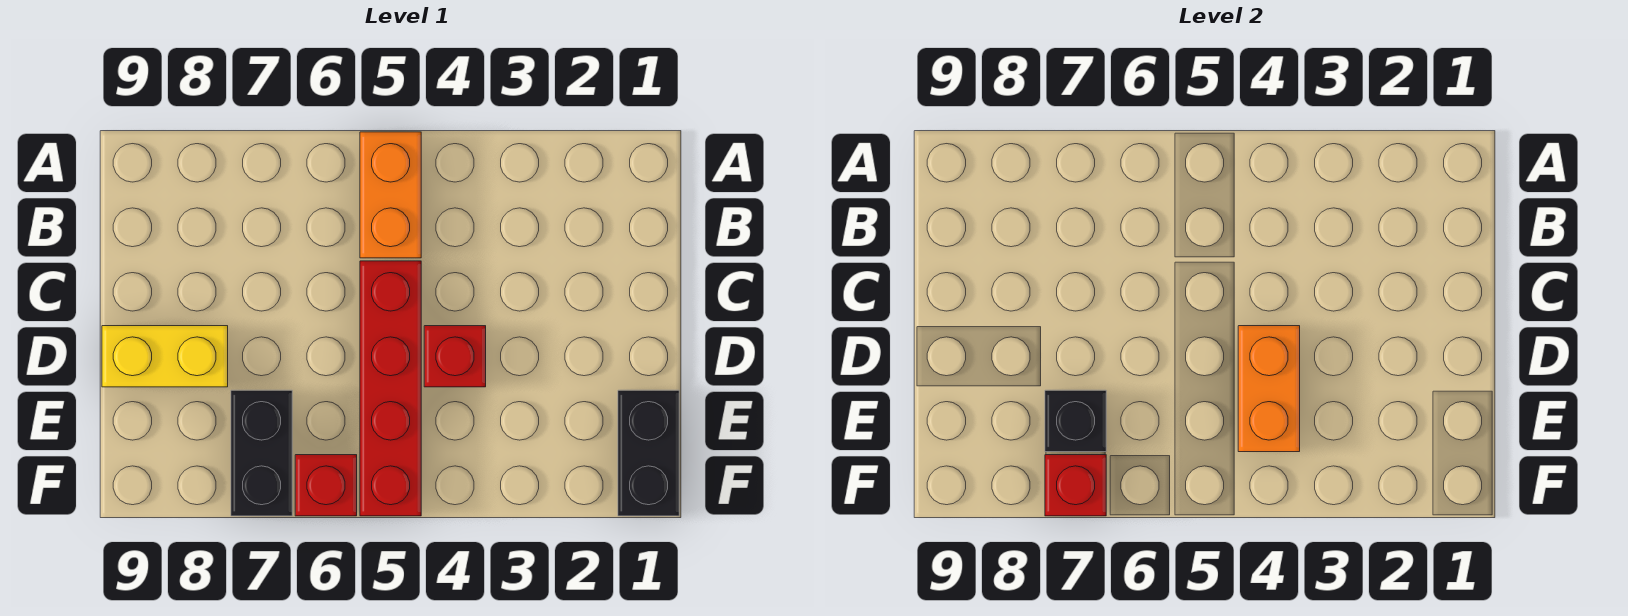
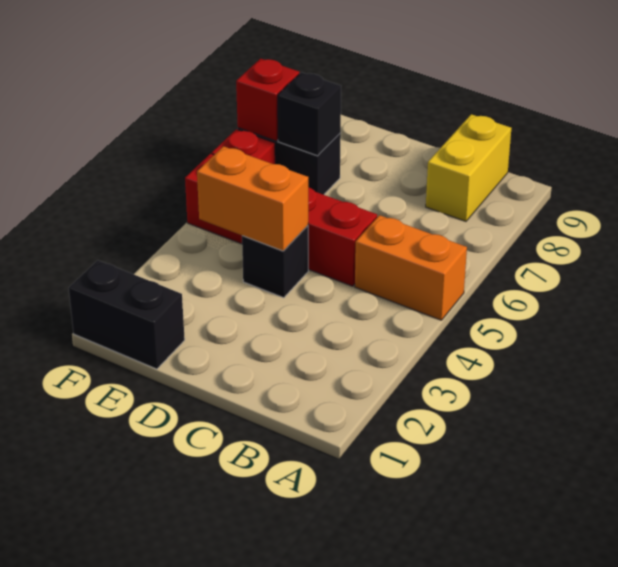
red brick D4 level 1 -> black brick D4 level 1
yellow brick D8:D9 level 1 -> yellow brick B8:B9 level 1

